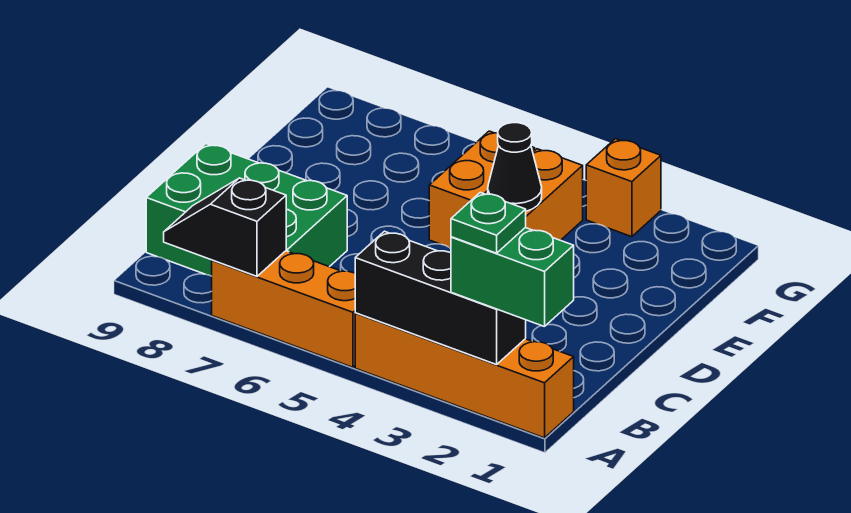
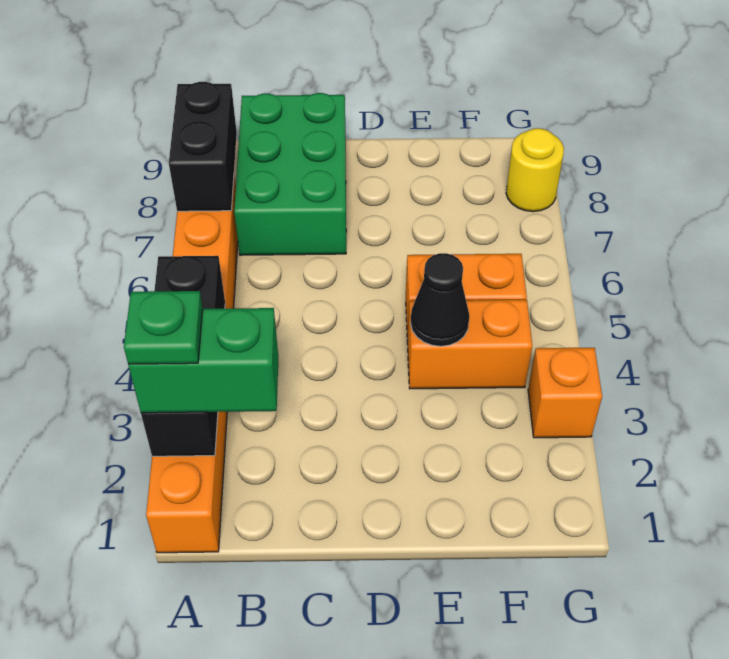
green brick A1:A2 level 3 -> green brick A2:B2 level 3
black slope A7:A8 level 2 top 7 -> black brick A7:A8 level 2
none -> yellow round brick G8 level 1

